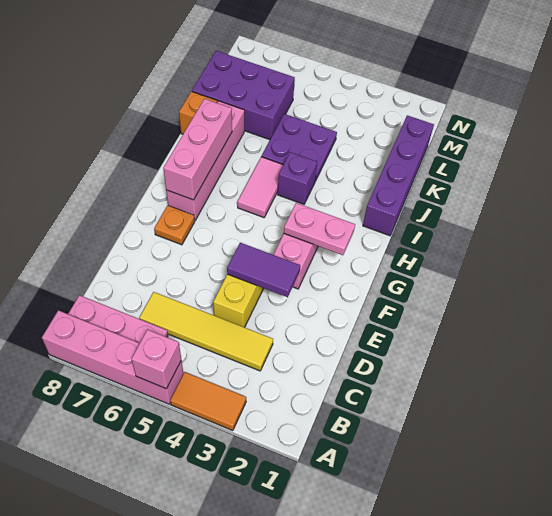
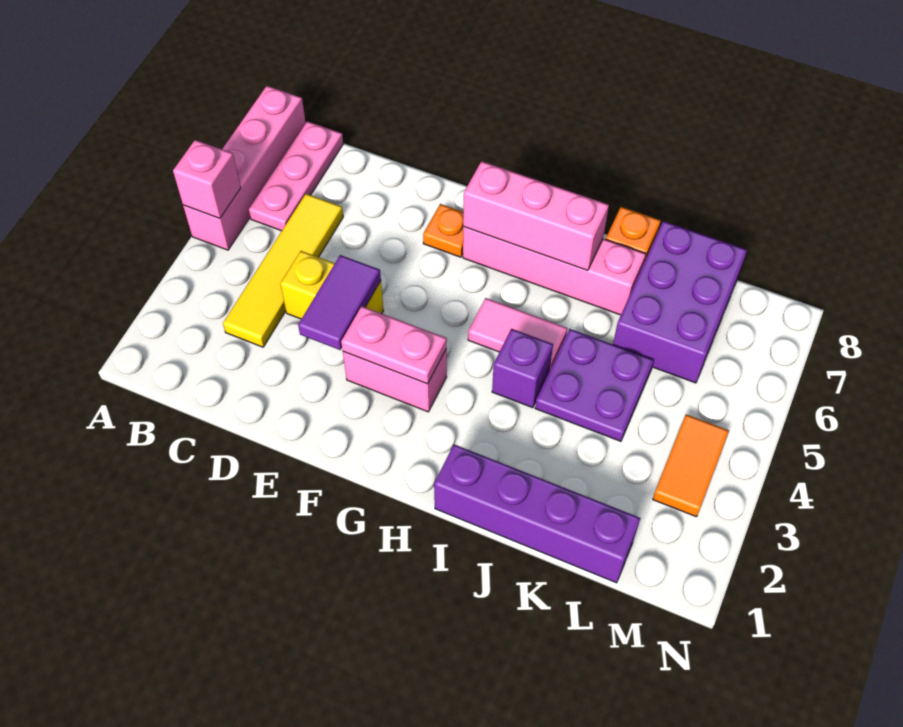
orange tile A3:A4 level 1 -> orange tile M3:M4 level 1
pink plate G2:G3 level 2 -> pink plate F3:G3 level 2

